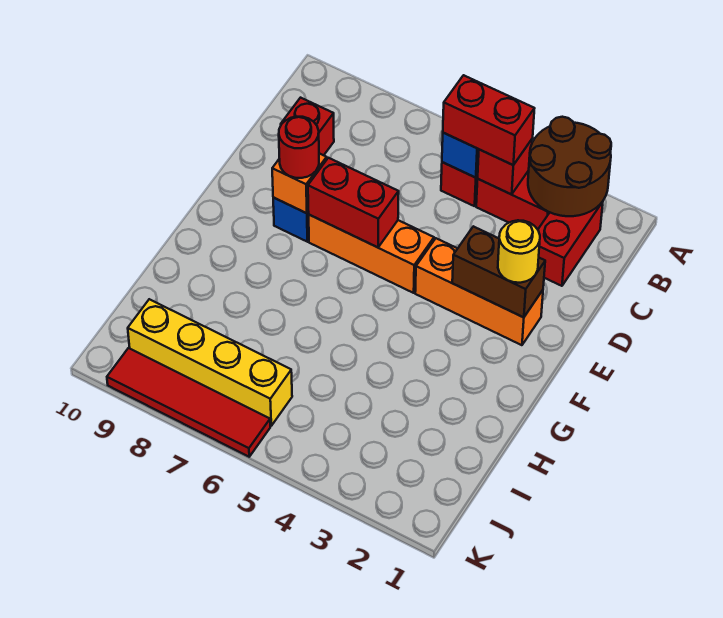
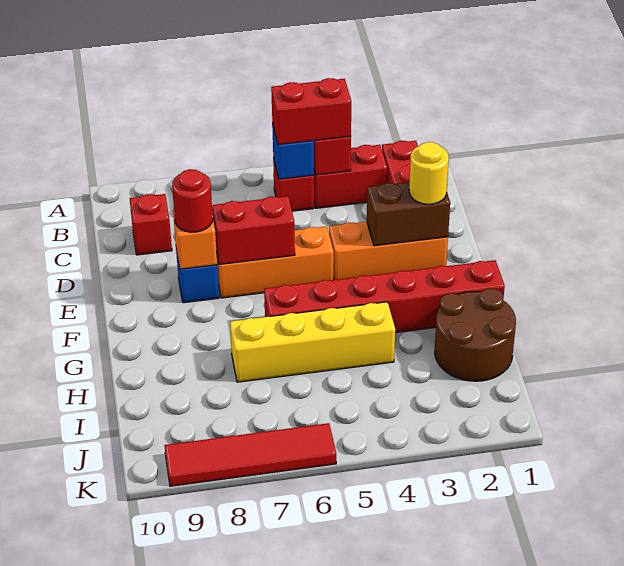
brown round brick A2:B3 level 2 -> brown round brick H1:I2 level 1
none -> red brick G1:G6 level 1
yellow brick J6:J9 level 1 -> yellow brick H4:H7 level 1

